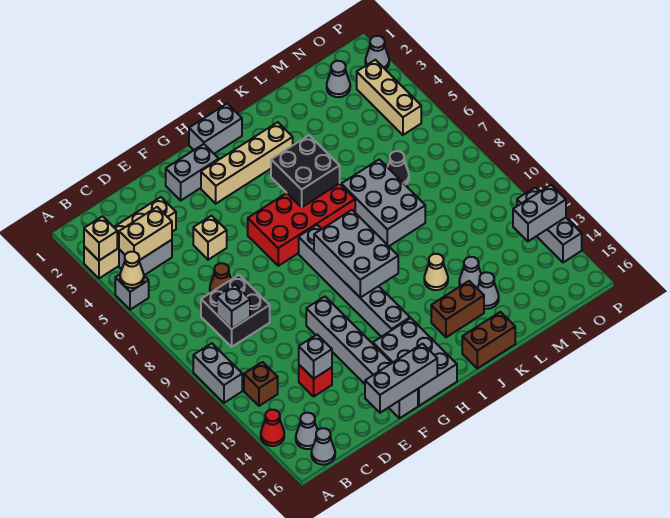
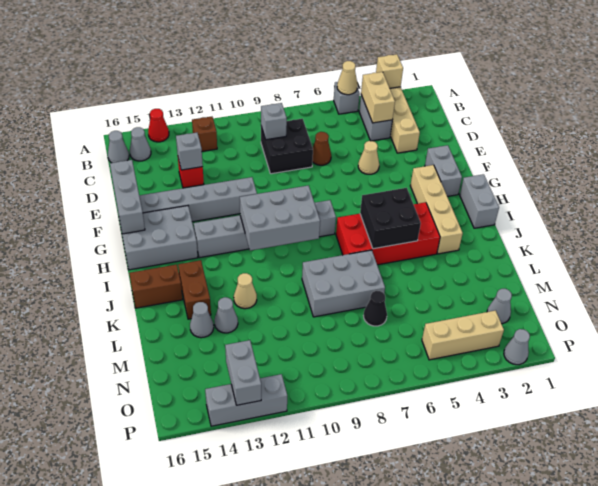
grey brick A10:A11 level 1 -> none
tan brick E5 level 1 -> tan cone E5 level 1
red brick G6:J7 level 1 -> red brick I4:J7 level 1
brown brick J16:K16 level 1 -> brown brick J15:J16 level 1

